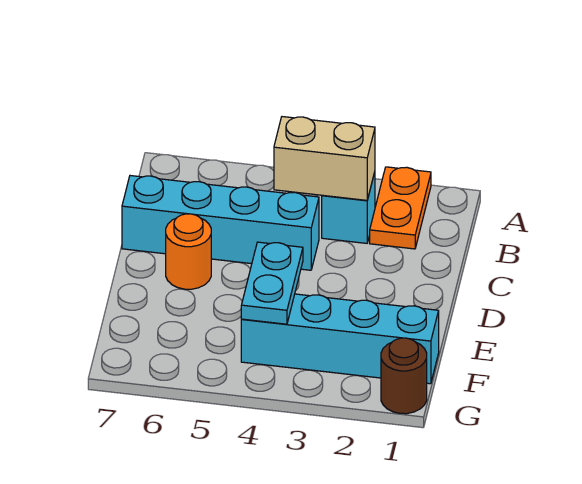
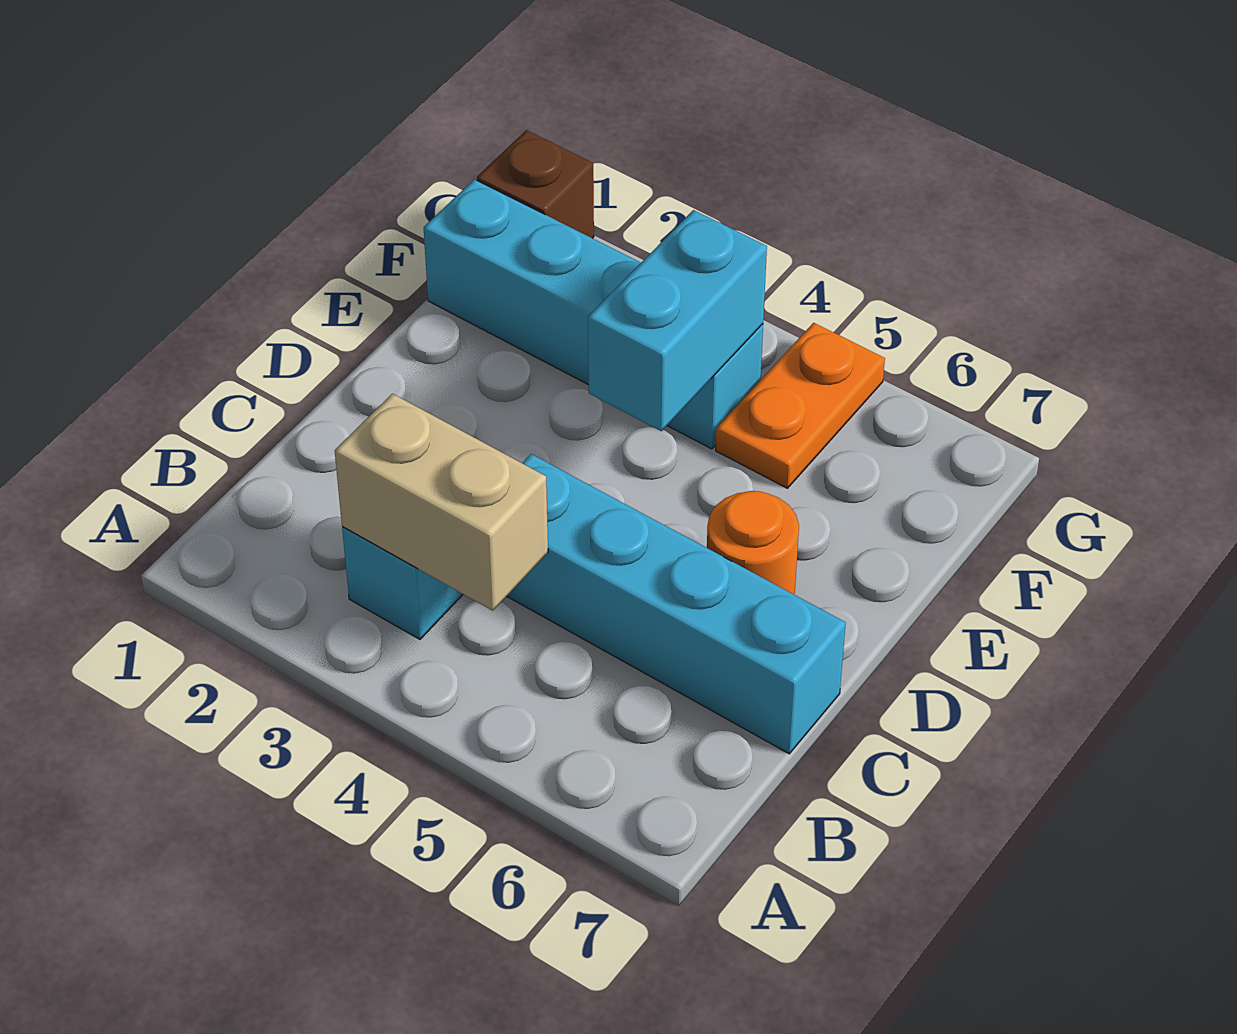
orange plate A2:B2 level 1 -> orange plate F5:G5 level 1
cyan plate E4:F4 level 2 -> cyan brick E4:F4 level 2
brown round brick G1 level 1 -> brown brick G1 level 1

